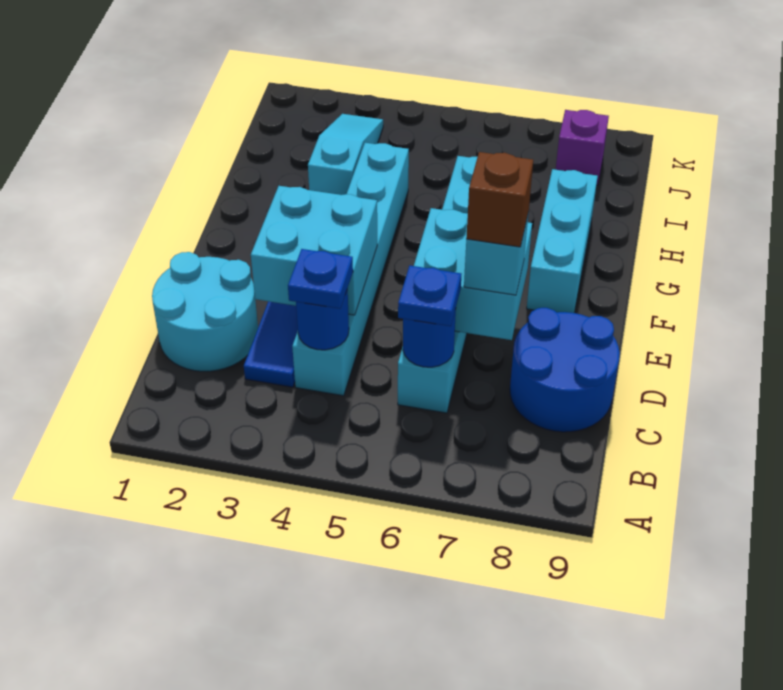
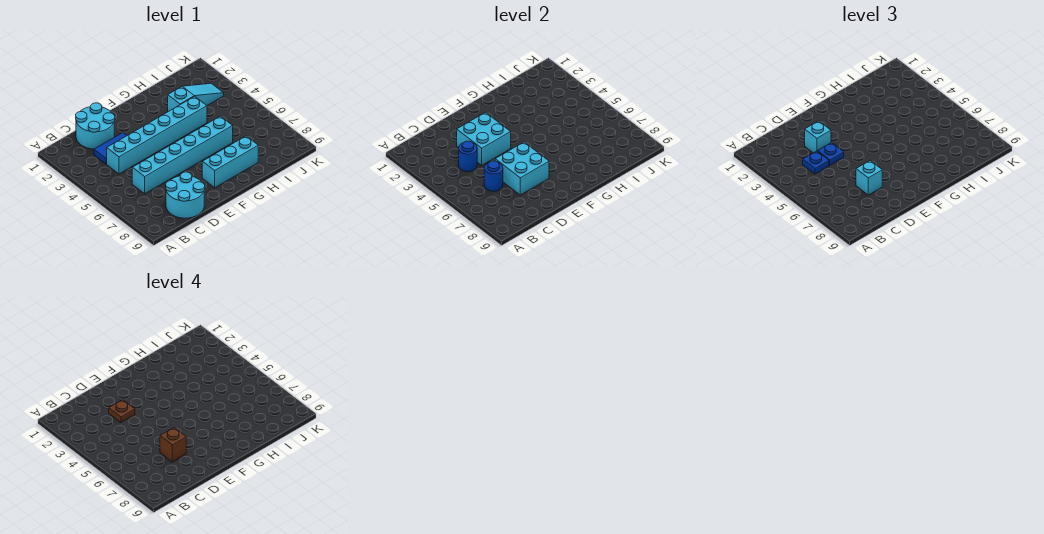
blue plate C6 level 3 -> blue plate D4 level 3
blue round brick C8:D9 level 1 -> cyan round brick C8:D9 level 1
none -> cyan brick D3 level 3
none -> brown plate D3 level 4
purple brick J8 level 1 -> none

